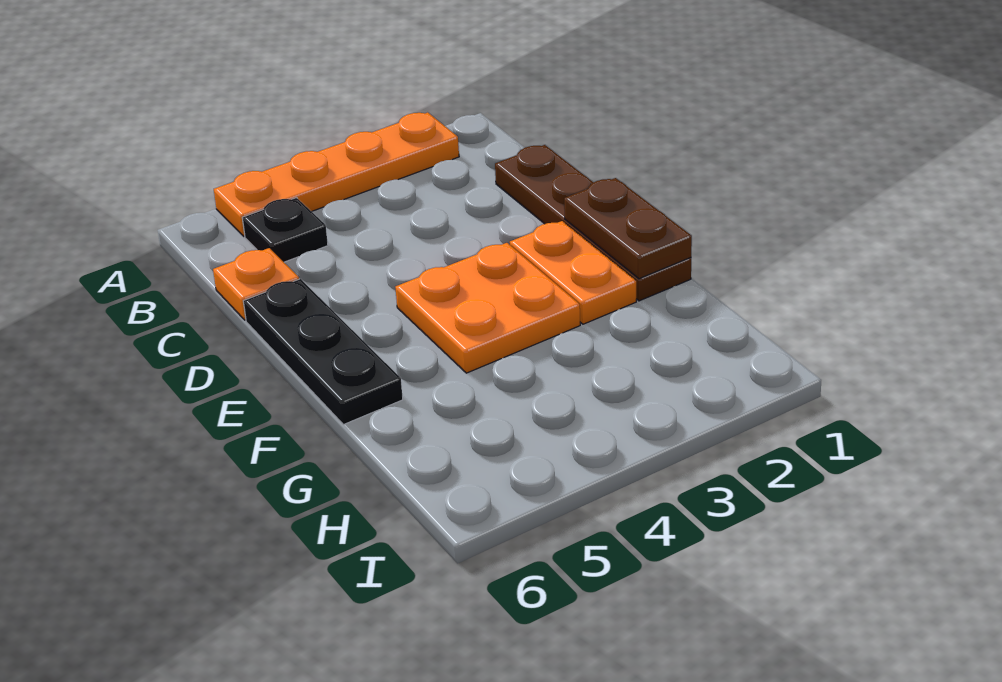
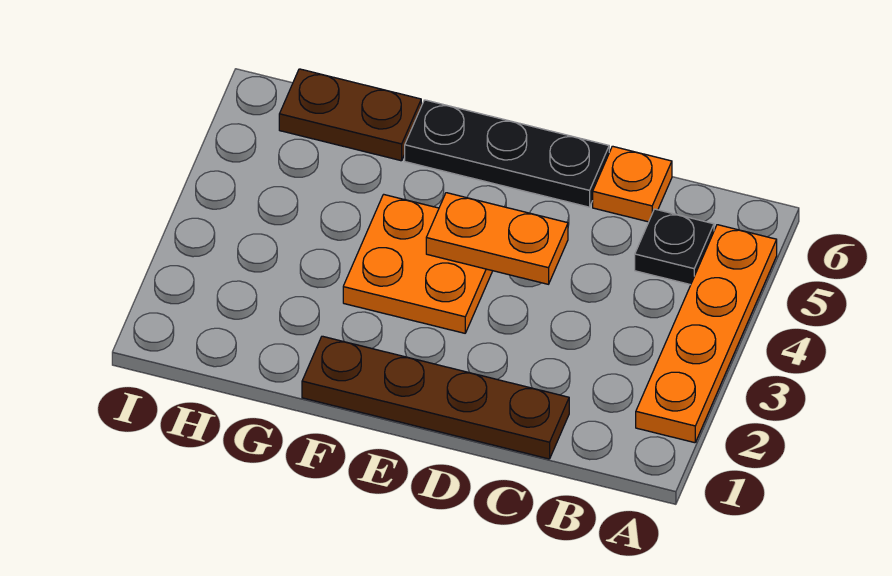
brown plate E1:F1 level 2 -> brown plate G6:H6 level 1
orange plate E2:F2 level 1 -> orange plate D4:E4 level 2

